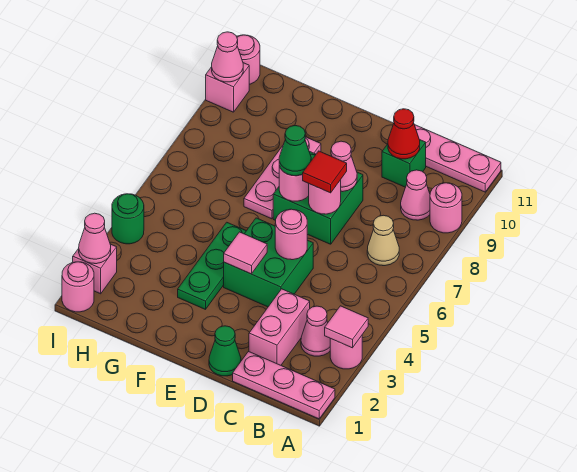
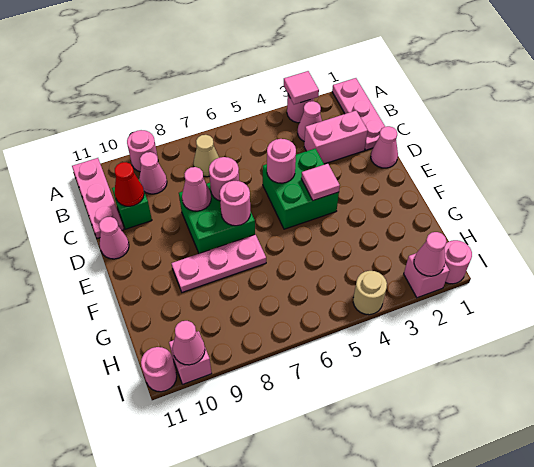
green cone D1 level 1 -> pink cone D1 level 1
red tile D7 level 3 -> none
none -> pink cone D11 level 1
green cone E7 level 3 -> none
green plate F3:F5 level 1 -> none
green round brick I4 level 1 -> tan round brick I4 level 1

